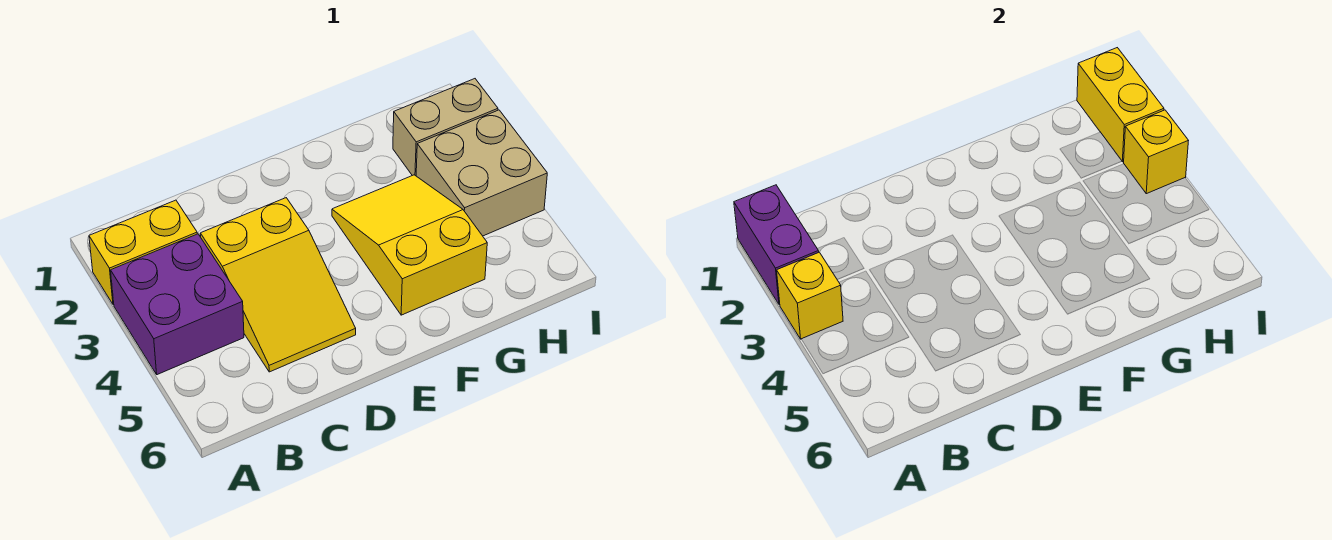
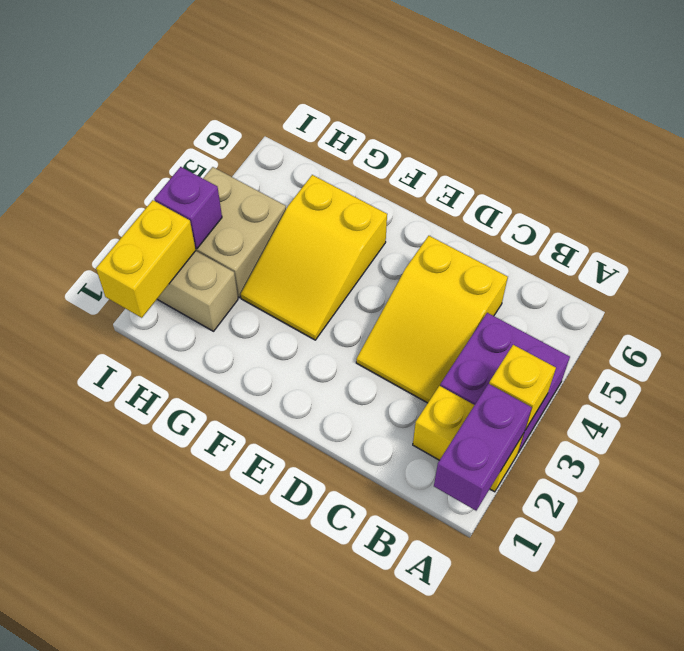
yellow slope C3:D5 level 1 top 3 -> yellow slope C3:D5 level 1 top 5
yellow brick I3 level 2 -> purple brick I3 level 2

